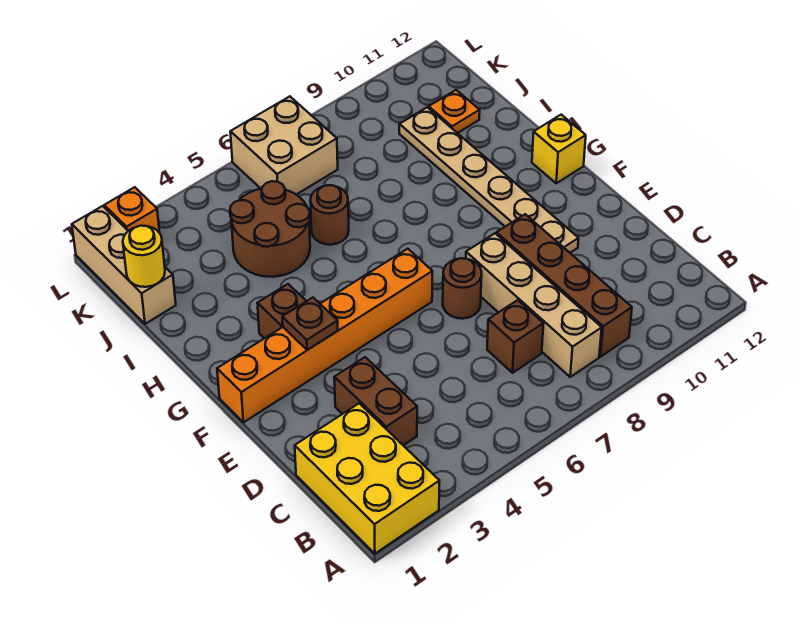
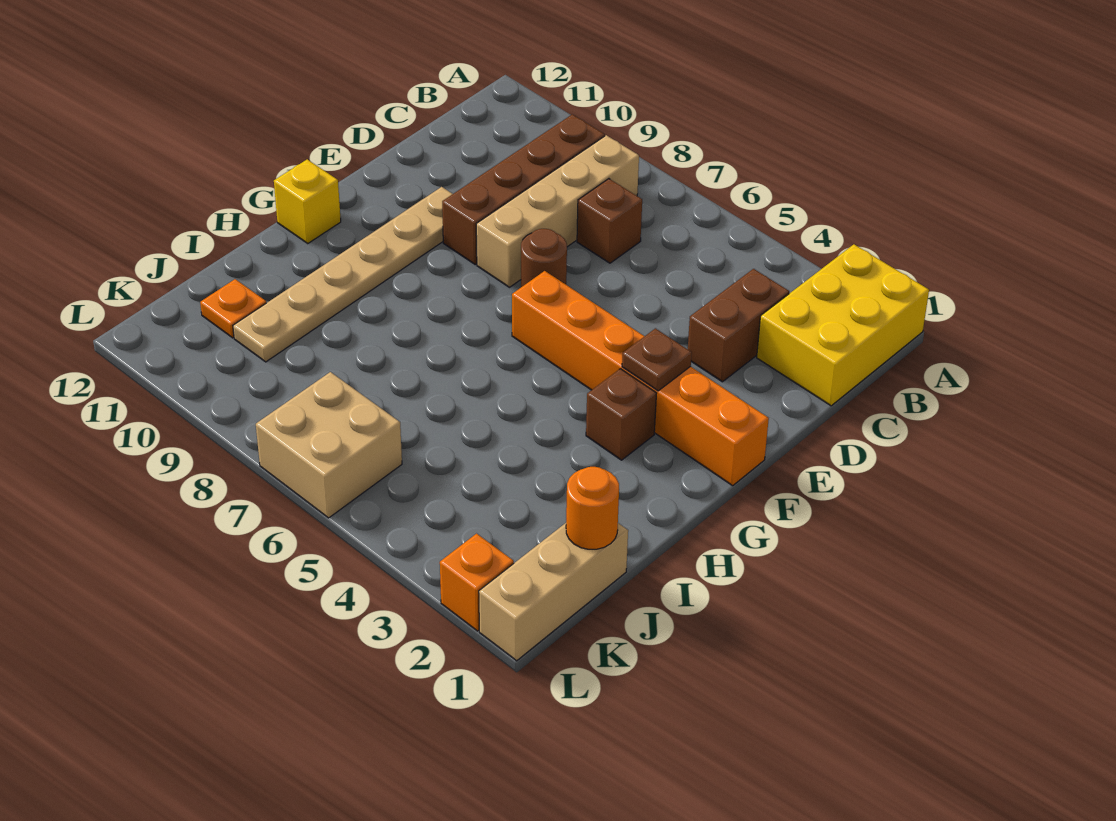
brown round brick I4:J5 level 1 -> none
brown round brick I6 level 1 -> none
yellow round brick J1 level 2 -> orange round brick J1 level 2

